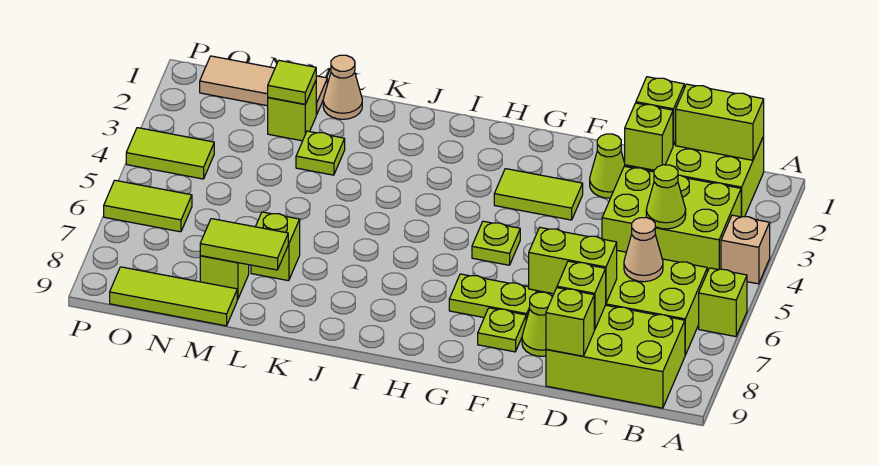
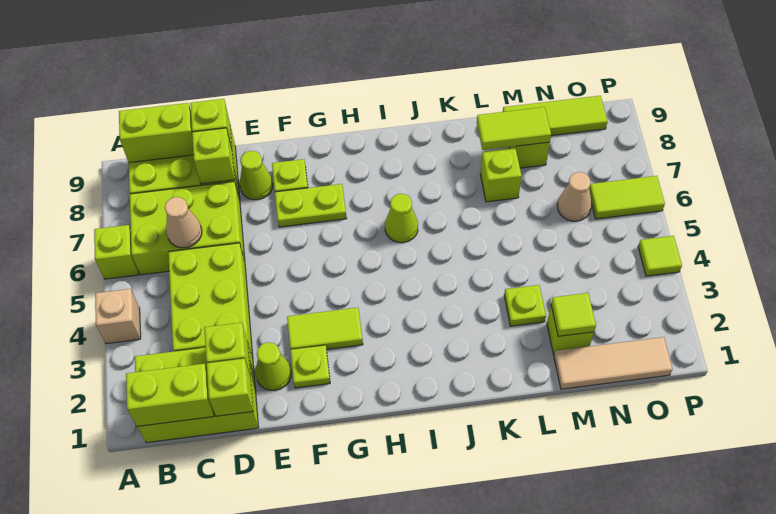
lime brick B3:D4 level 1 -> lime brick C3:D5 level 1
lime cone C4 level 2 -> lime cone I6 level 1
lime brick D7:E7 level 2 -> lime brick B9:C9 level 2
lime plate G5 level 1 -> lime plate F2 level 1
tan cone L1 level 1 -> tan cone N6 level 1
lime tile O4:P4 level 1 -> lime tile P4 level 1

